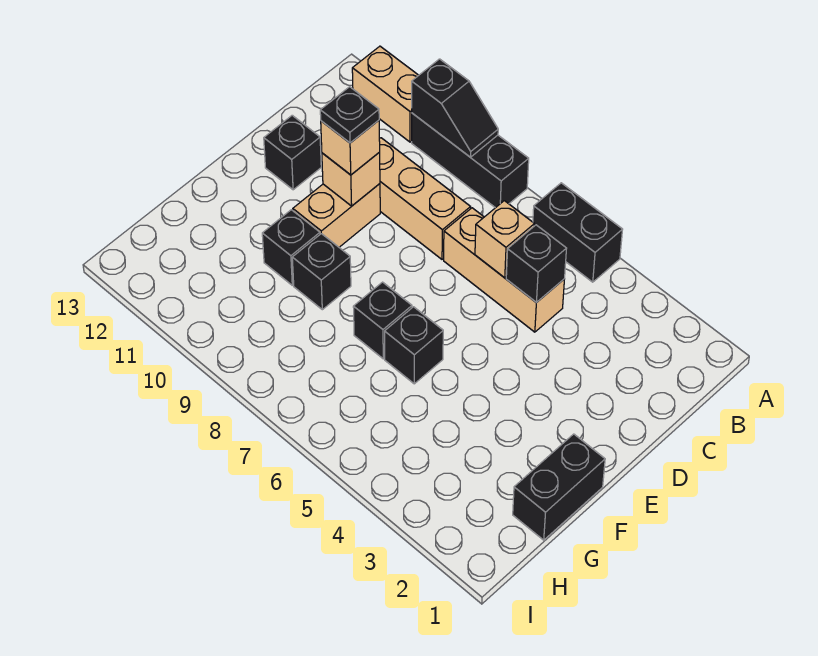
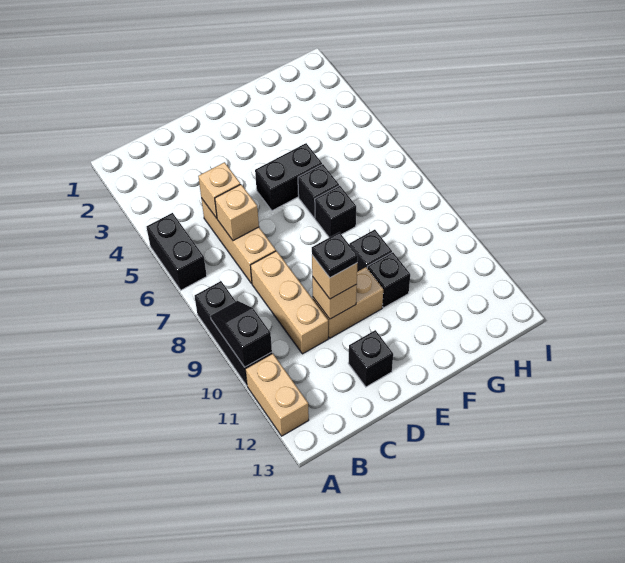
black brick C5 level 2 -> tan brick C5 level 2
black brick F1:G1 level 1 -> black brick E5:F5 level 1

